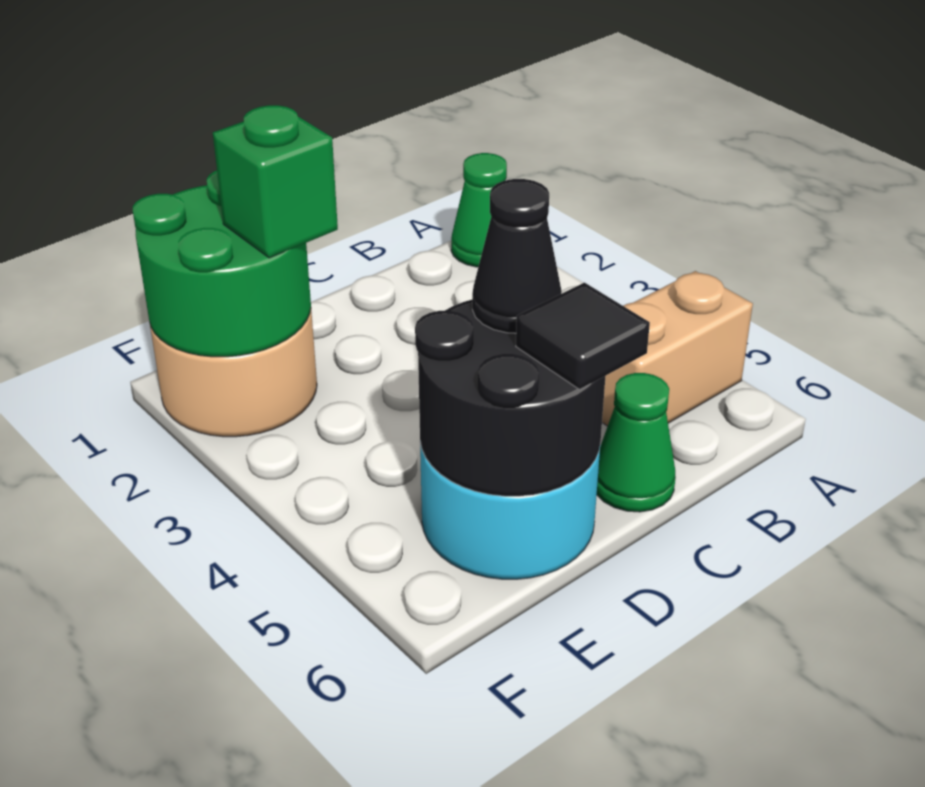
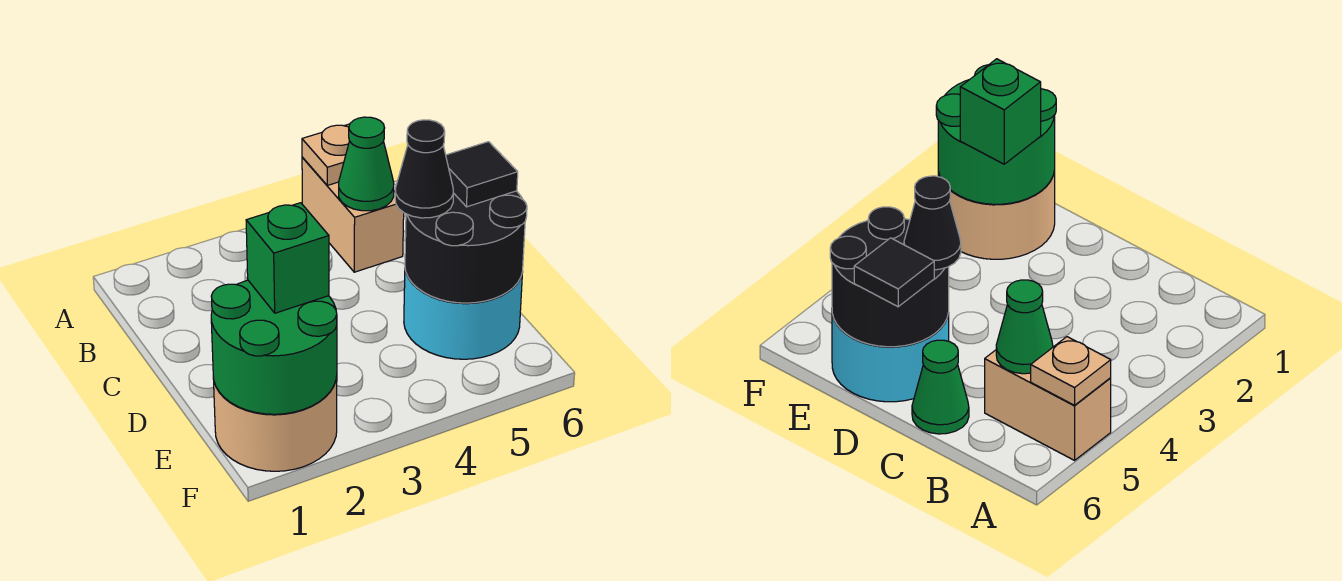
green cone A1 level 1 -> green cone B5 level 2
none -> tan plate A5 level 2

